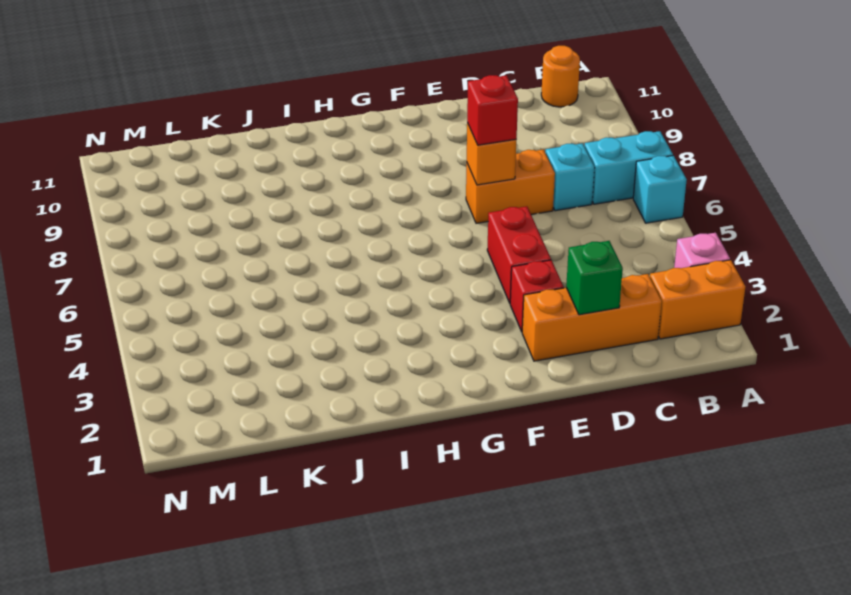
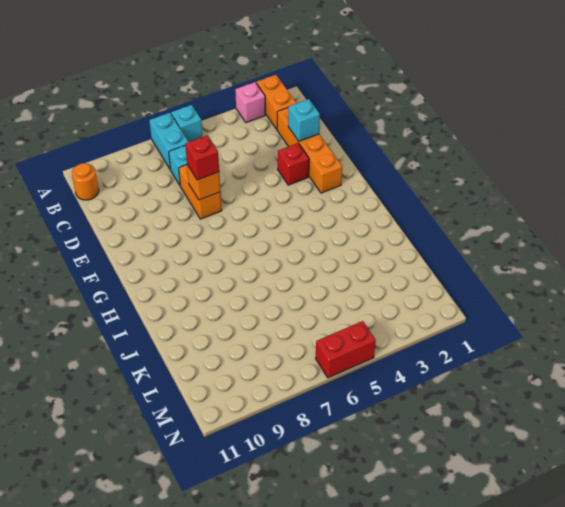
orange brick C2:E2 level 1 -> orange brick C2:F2 level 1
green brick D2 level 2 -> cyan brick D2 level 2
red brick E4:E5 level 1 -> red brick N5:N6 level 1

